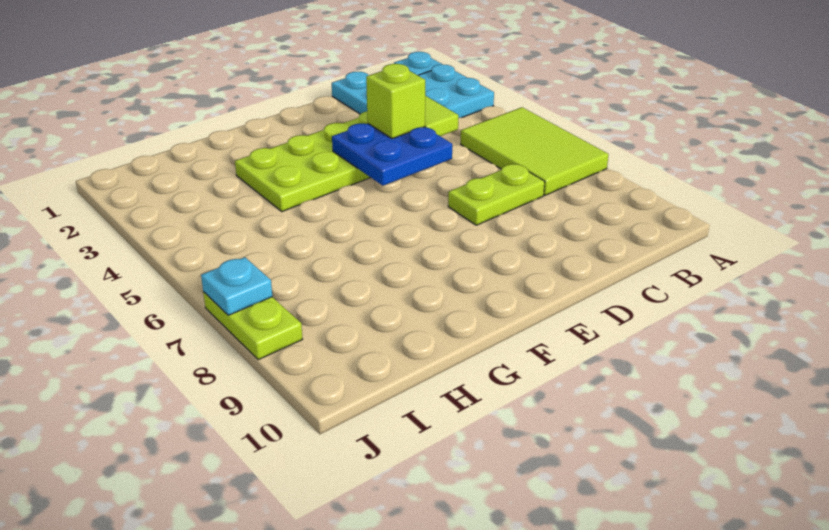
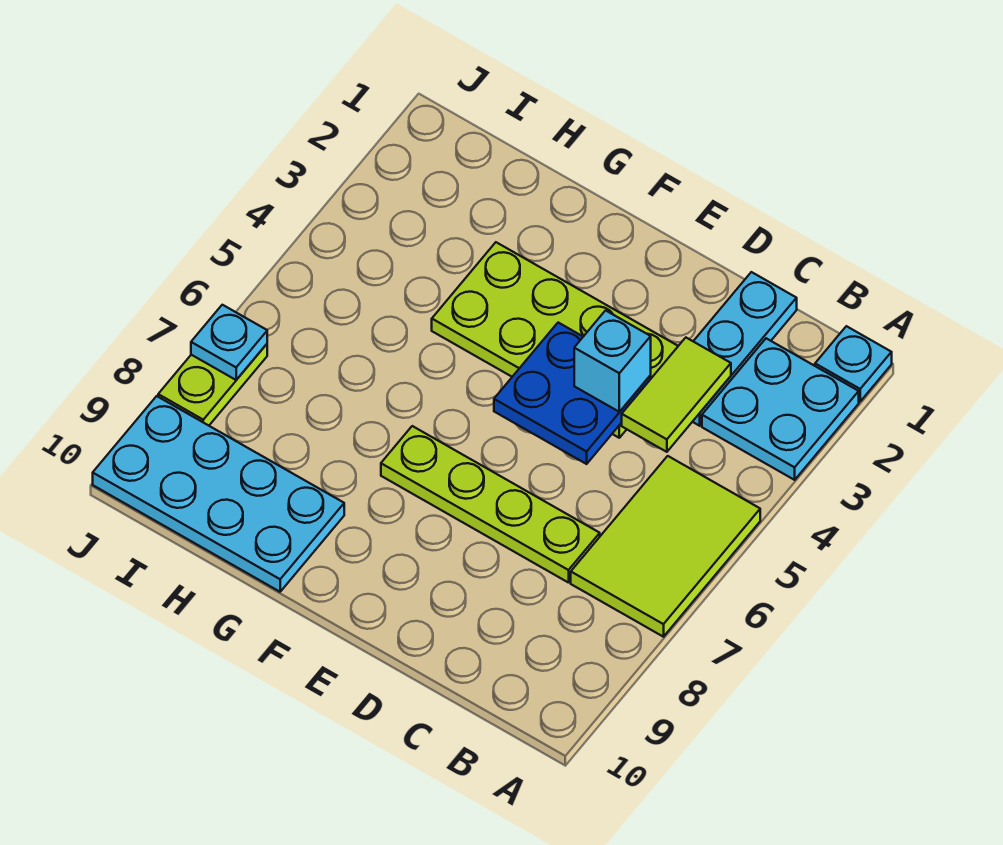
lime plate C7:D7 level 1 -> lime plate C7:F7 level 1
lime brick D4 level 3 -> cyan brick D4 level 3
none -> cyan plate G9:J10 level 1

